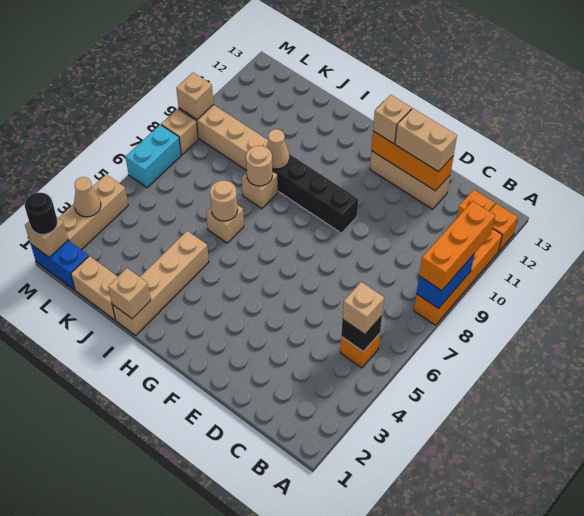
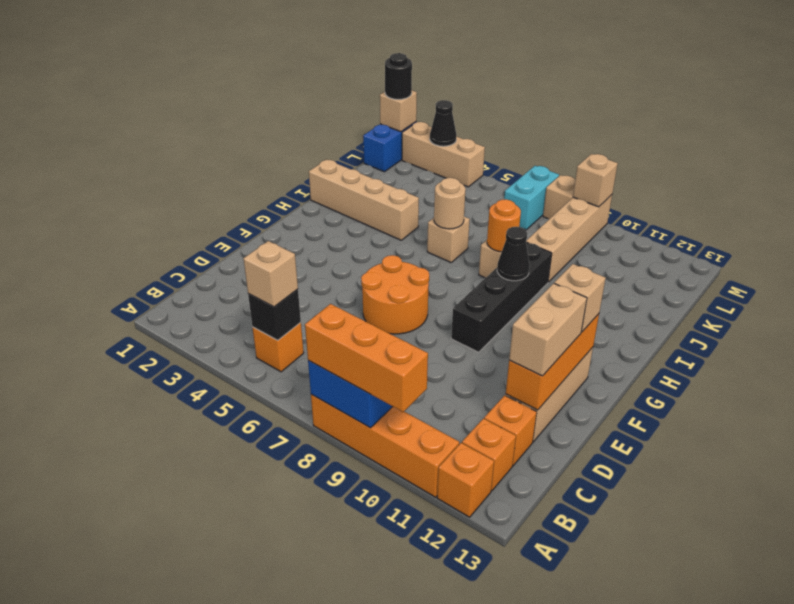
none -> orange brick C12 level 1
none -> orange round brick E6:F7 level 1
none -> black cone H9 level 2
tan brick I1 level 2 -> none
tan round brick I8 level 2 -> orange round brick I8 level 2
tan cone I9 level 2 -> none
tan brick J1:K1 level 1 -> none
tan cone M3 level 2 -> black cone M3 level 2
cyan brick M6:M7 level 1 -> cyan brick L7:M7 level 1

